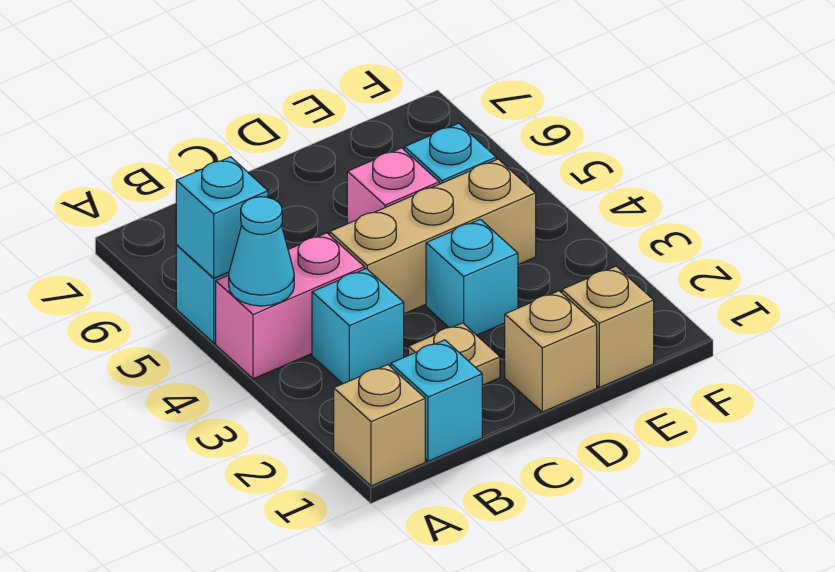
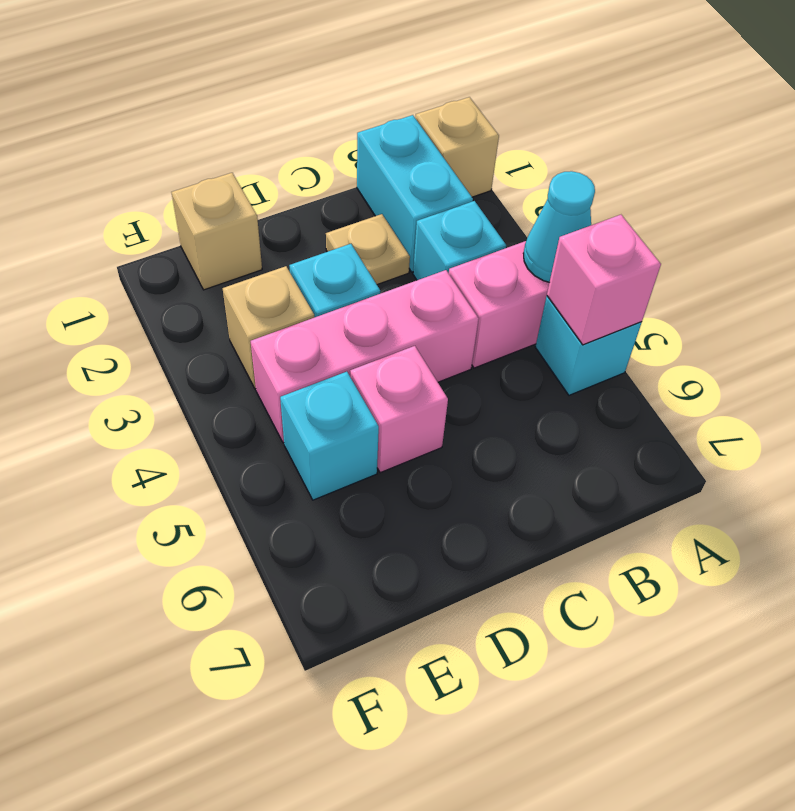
cyan brick A5 level 2 -> pink brick A5 level 2
cyan brick B1 level 1 -> cyan brick B1:B2 level 1
tan brick C4:E4 level 1 -> pink brick C4:E4 level 1
tan brick D1 level 1 -> tan brick E3 level 1

